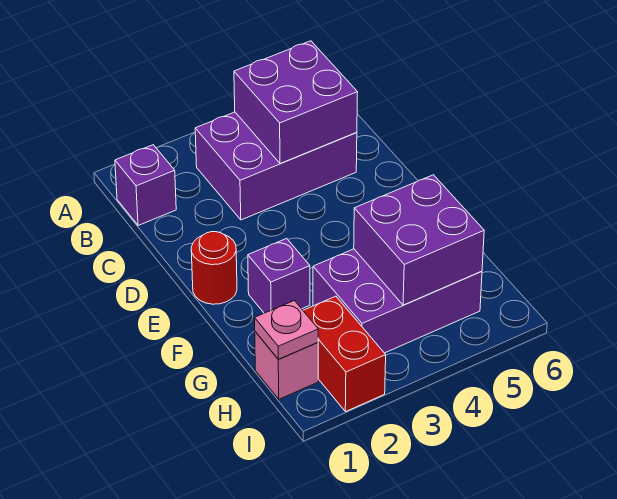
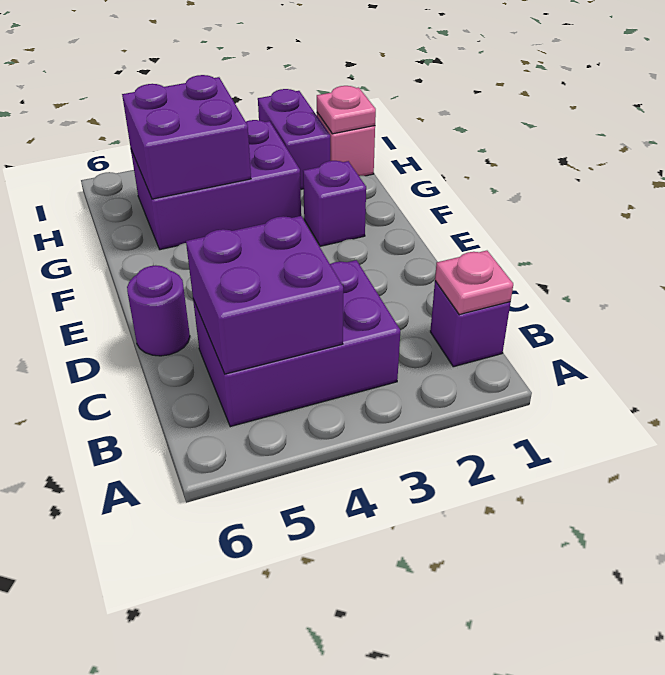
none -> pink plate B1 level 2
none -> purple round brick D6 level 1
red round brick E1 level 1 -> none
red brick H2:I2 level 1 -> purple brick H2:I2 level 1

